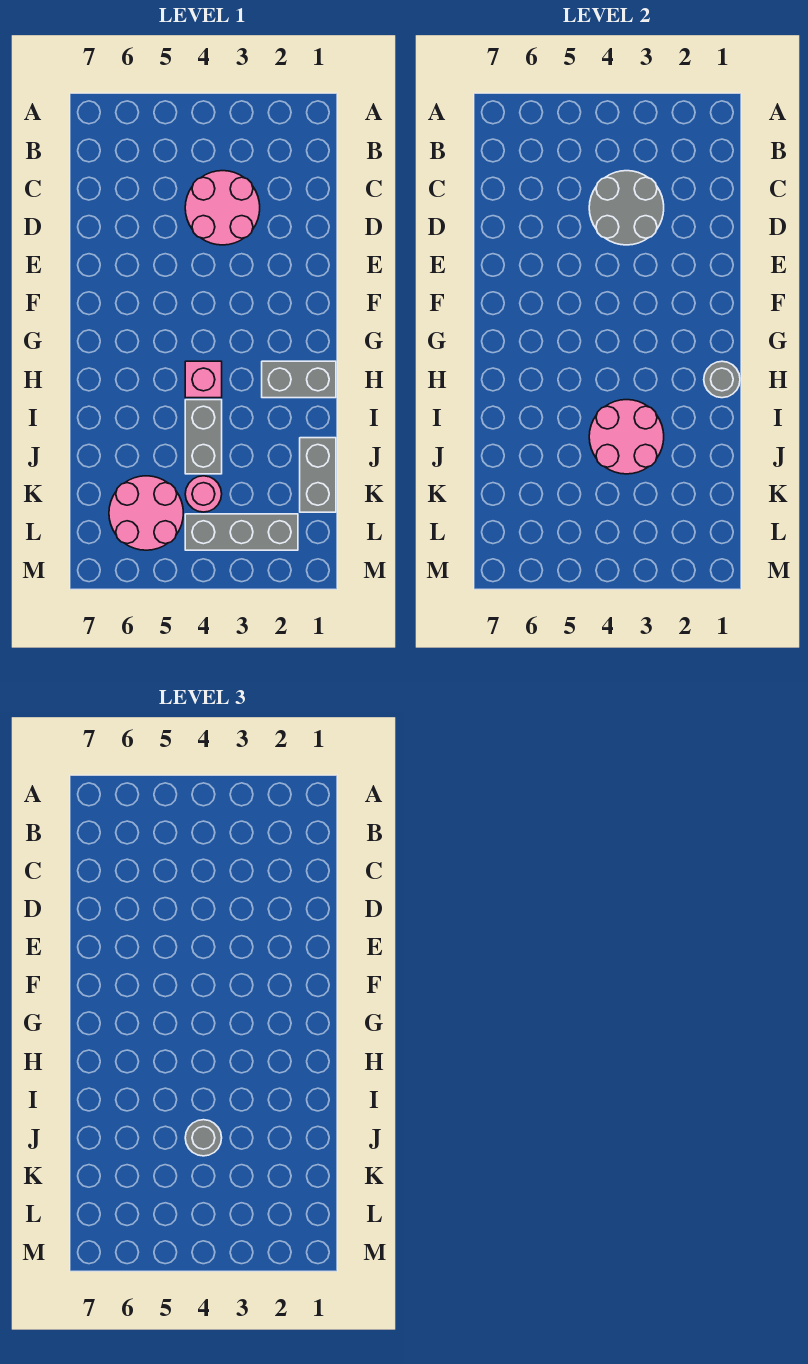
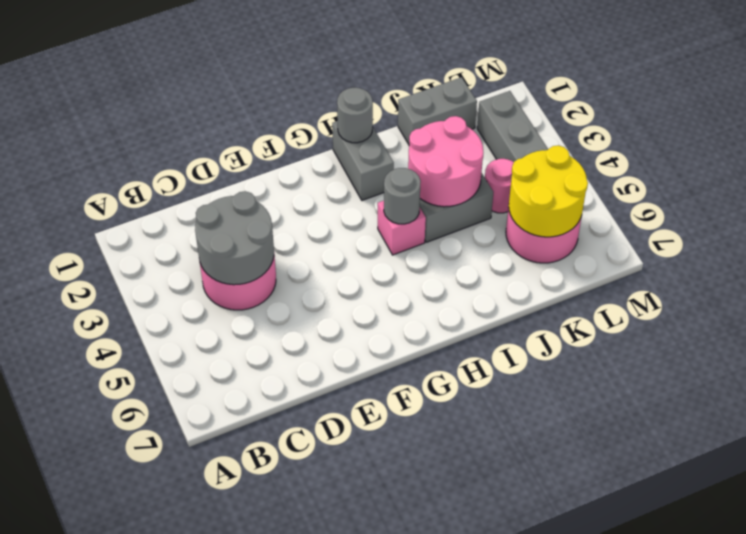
grey round brick J4 level 3 -> grey round brick H4 level 2
none -> yellow round brick K5:L6 level 2

